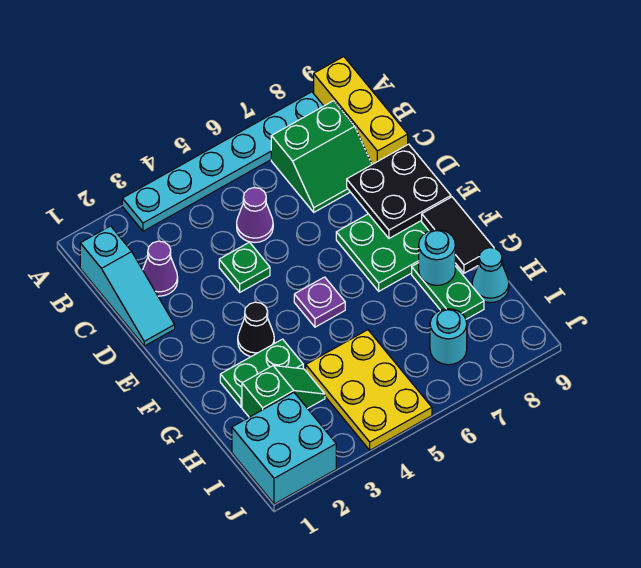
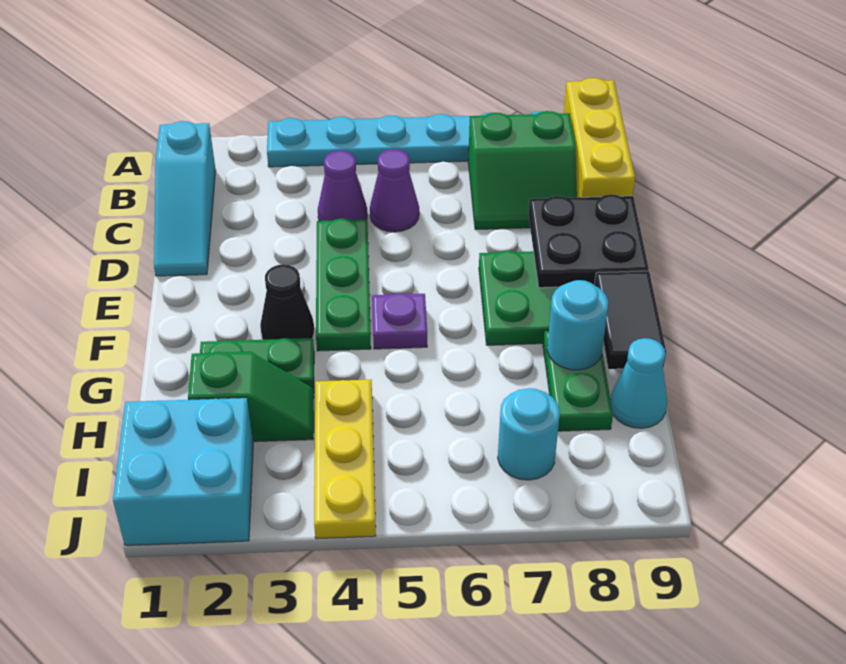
purple cone C2 level 1 -> purple cone C4 level 1
green plate D4 level 1 -> green plate D4:F4 level 1
yellow plate H4:J5 level 1 -> yellow plate H4:J4 level 1

